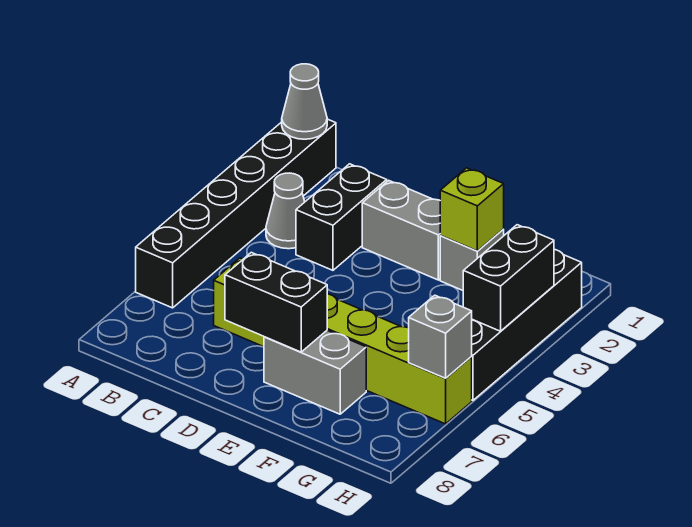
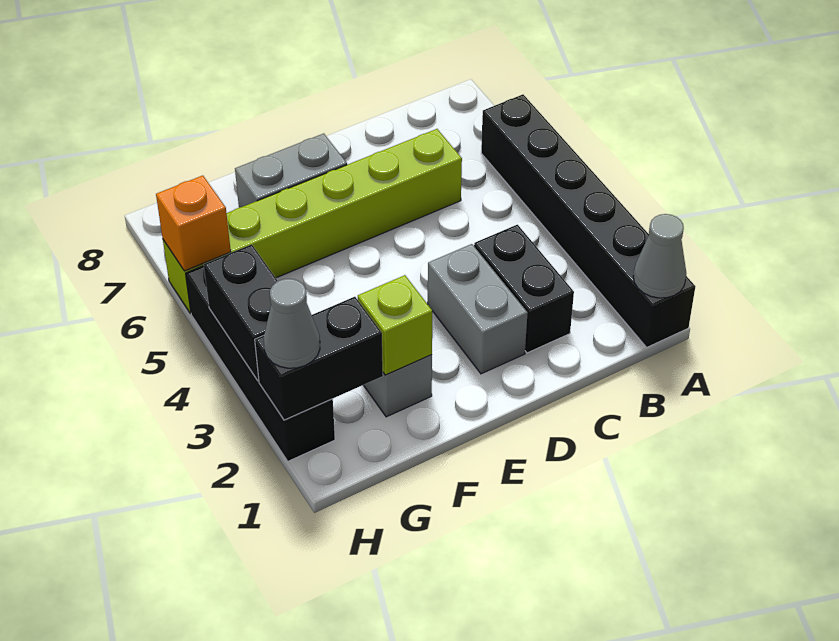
grey cone B3 level 1 -> grey cone H2 level 3
grey brick D2:E2 level 1 -> grey brick D2:D3 level 1
black brick D7:E7 level 2 -> black brick G2:H2 level 2
grey brick H6 level 2 -> orange brick H6 level 2

